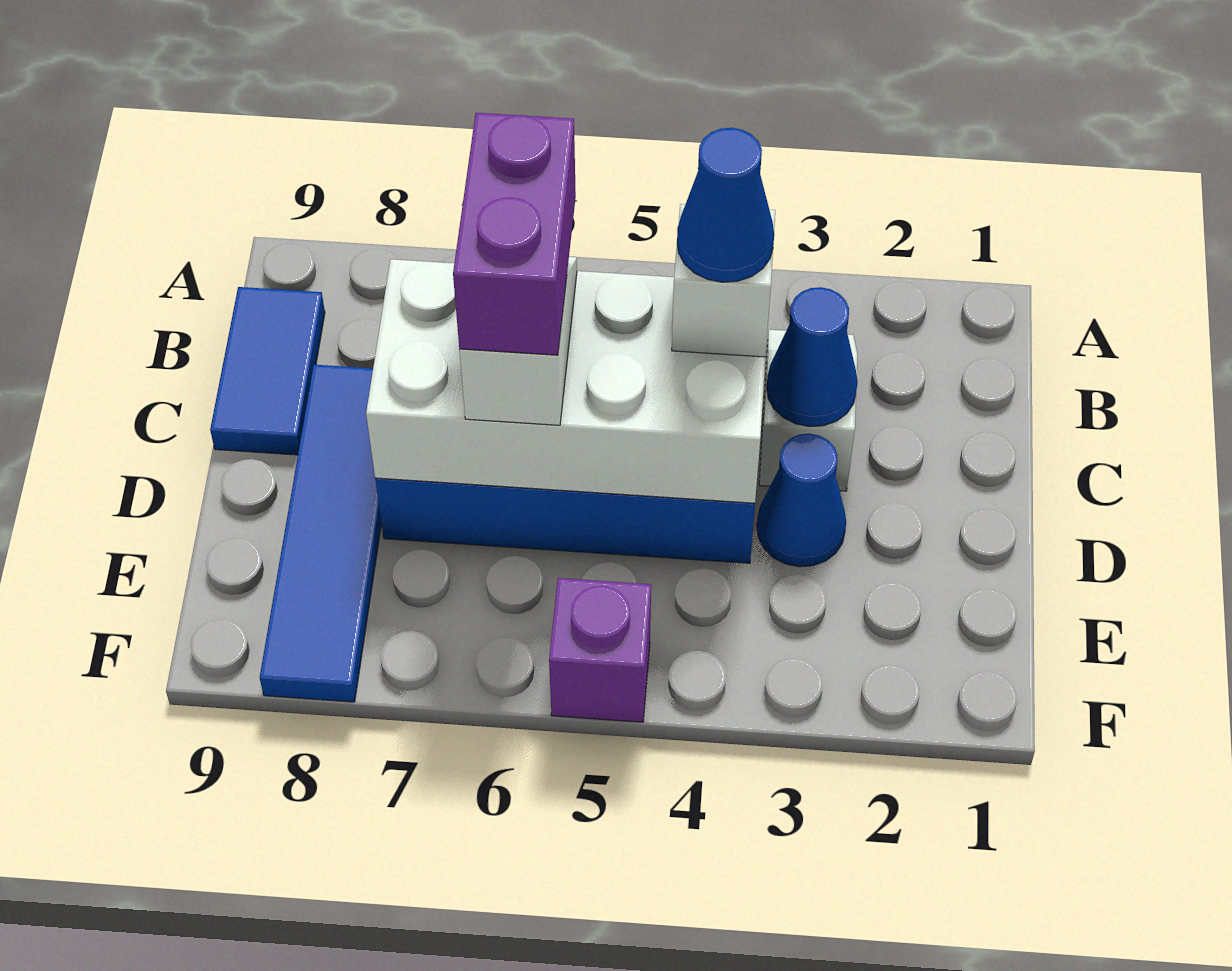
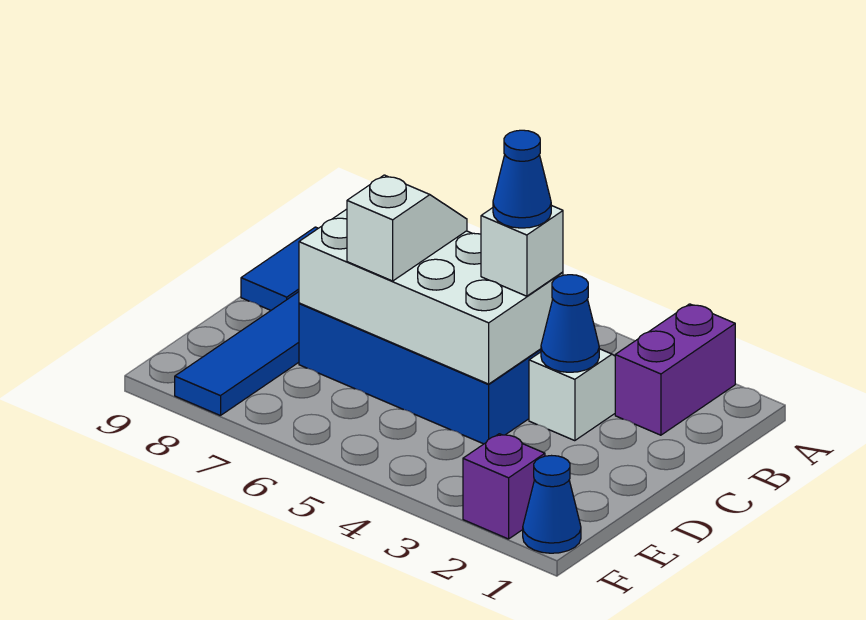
purple brick C6:D6 level 4 -> purple brick A2:B2 level 1
blue cone D3 level 1 -> blue cone F1 level 1
purple brick F5 level 1 -> purple brick F2 level 1

